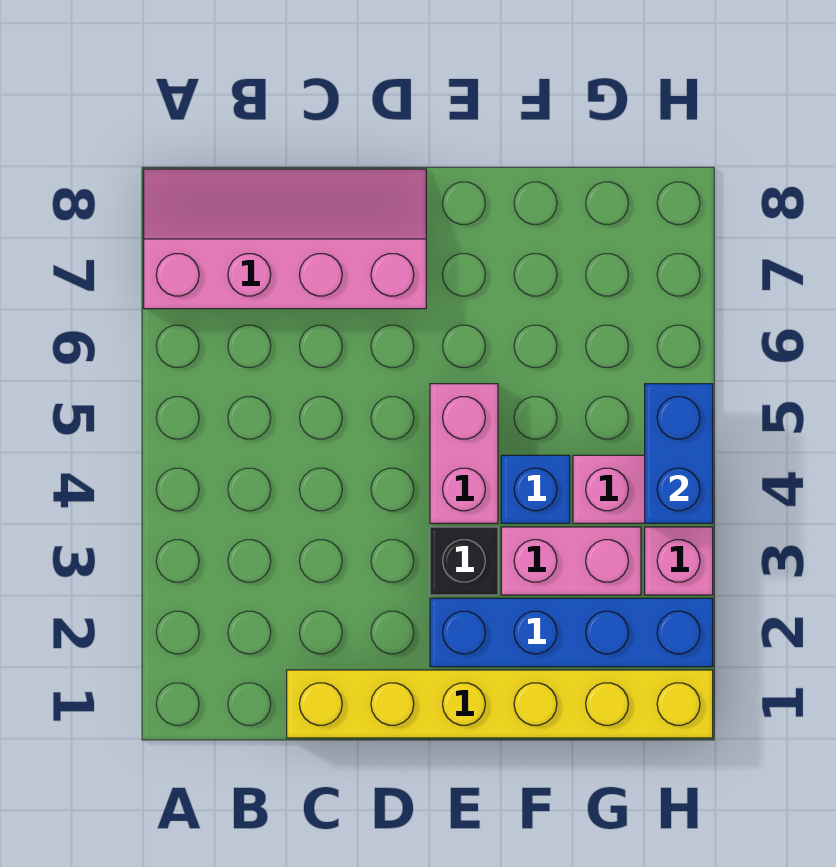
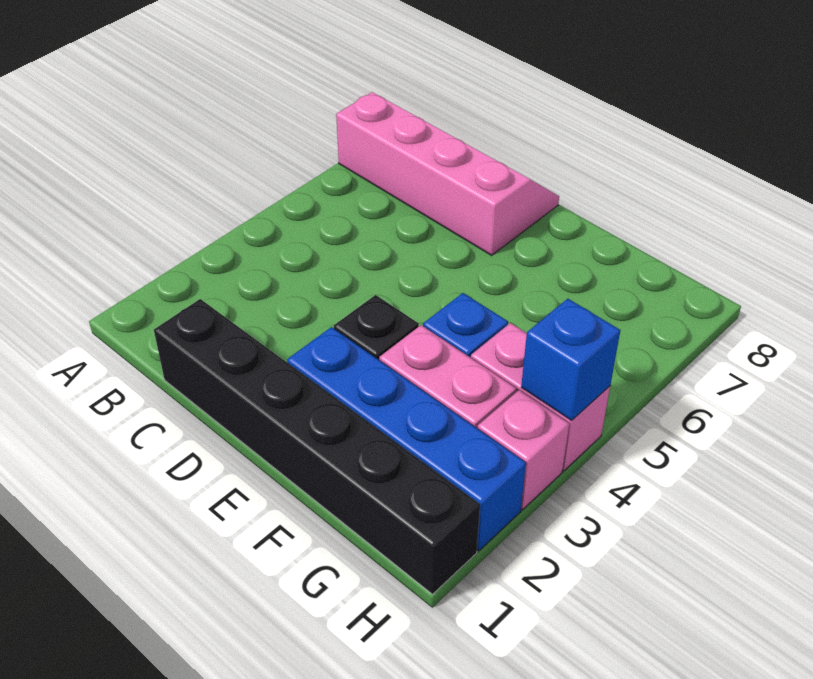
yellow brick C1:H1 level 1 -> black brick C1:H1 level 1
pink brick E4:E5 level 1 -> none
blue brick H4:H5 level 2 -> blue brick H4 level 2

